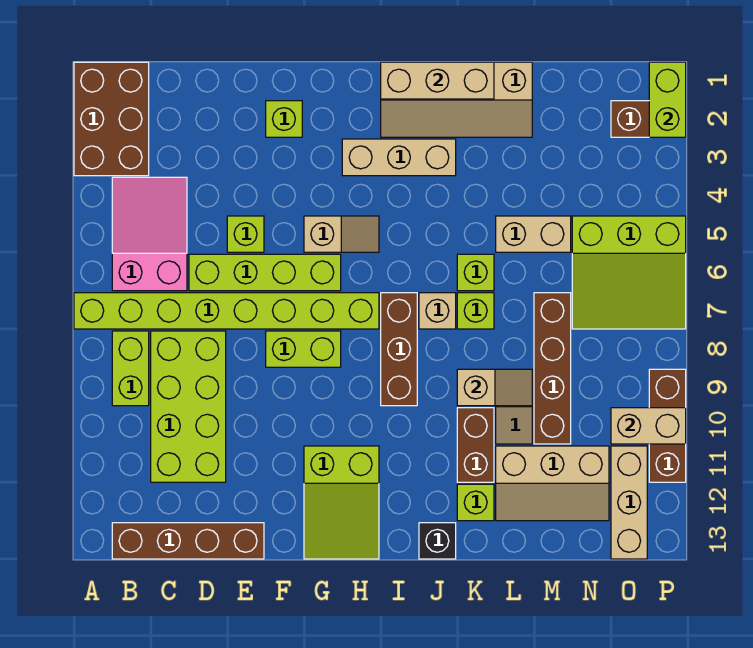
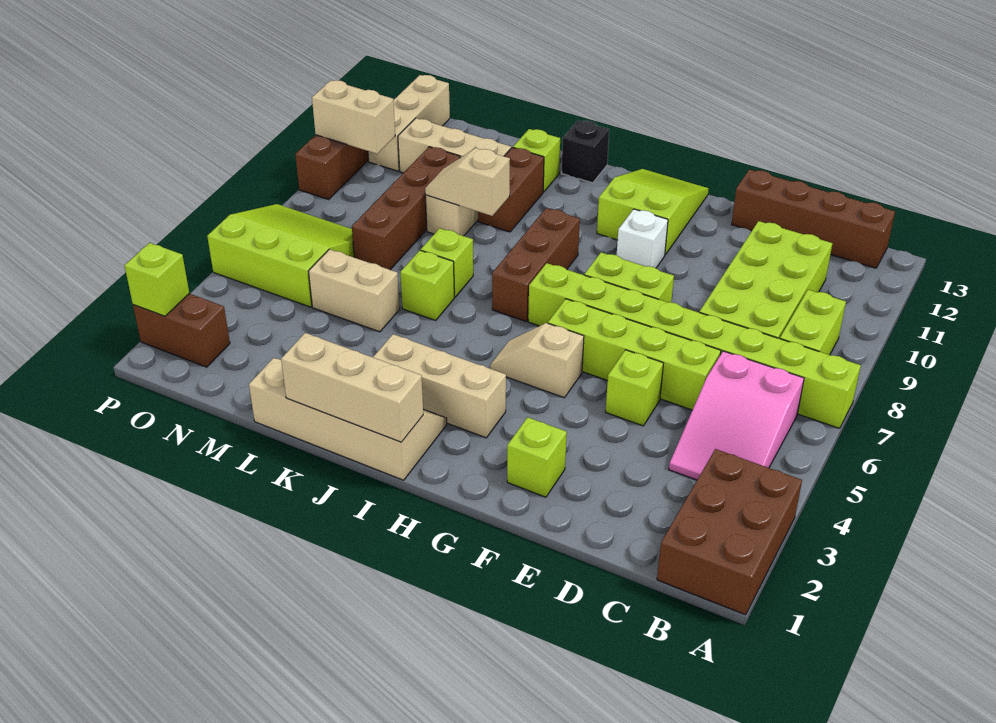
none -> white brick G10 level 1
tan brick J7 level 1 -> none
lime brick P1:P2 level 2 -> lime brick P2 level 2

